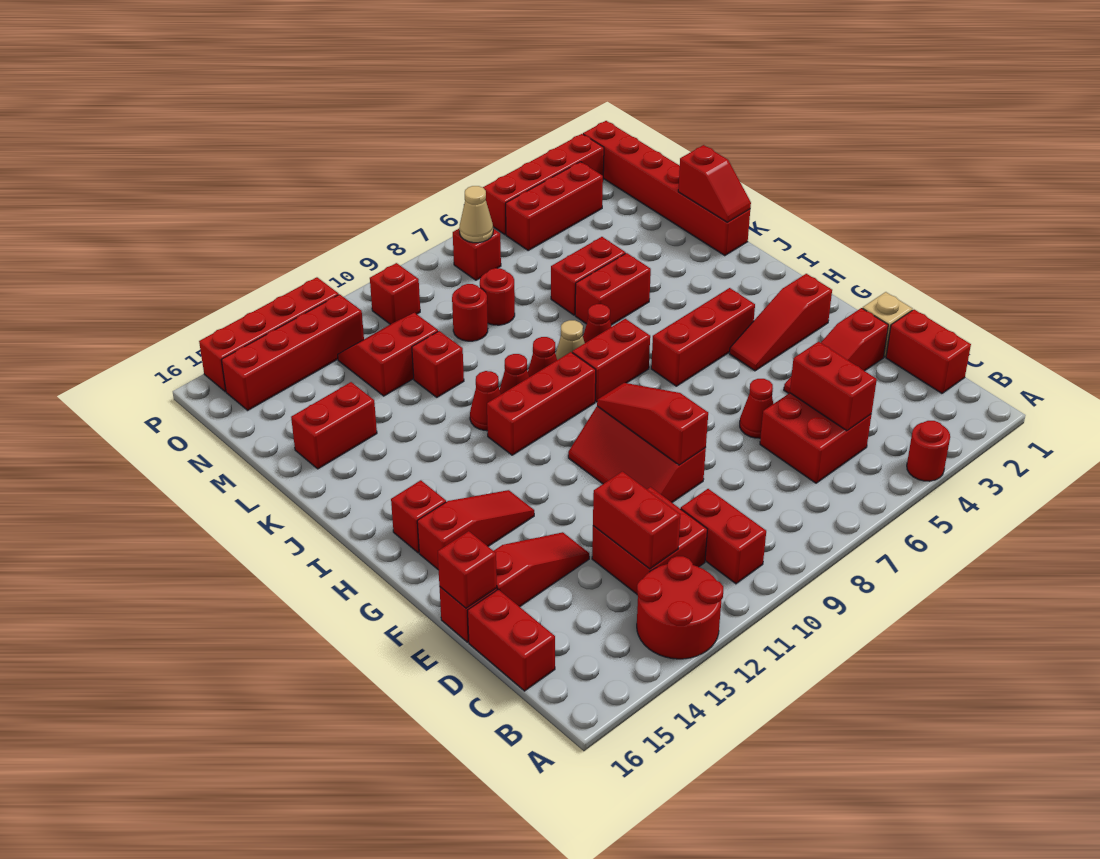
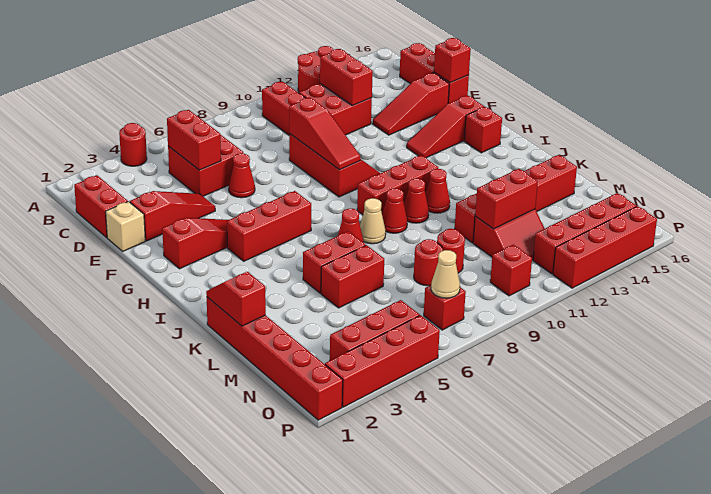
red brick I7:I8 level 1 -> red brick M11:M12 level 2

